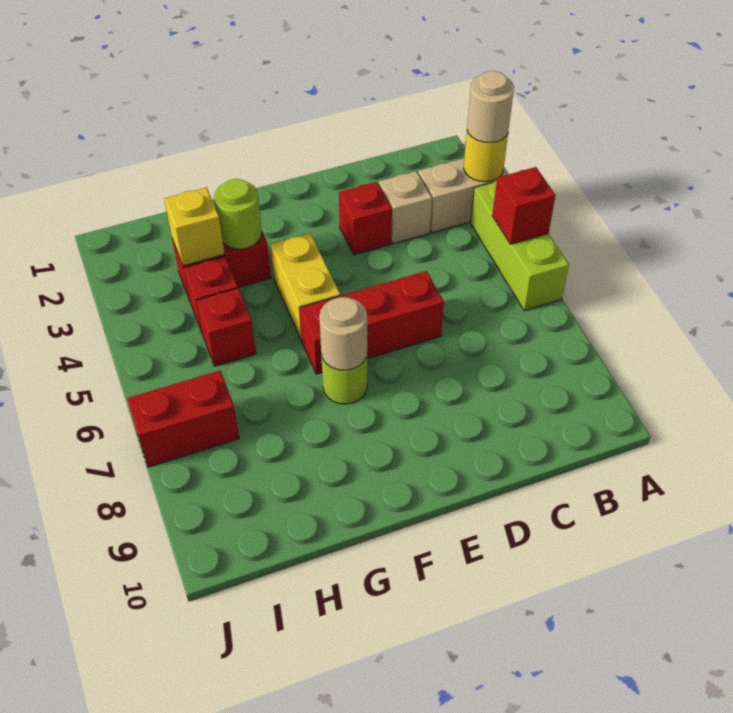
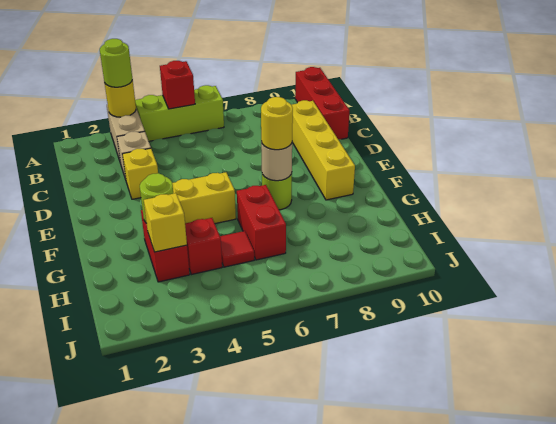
tan round brick A3 level 3 -> lime round brick A3 level 3
none -> yellow brick C9:F9 level 1
red brick D3 level 1 -> yellow brick D3 level 1
red brick D6:F6 level 1 -> red brick A10:C10 level 1
none -> yellow round brick F7 level 3
red brick H5 level 1 -> red tile H5 level 1
red brick I7:J7 level 1 -> red brick G6:H6 level 1

